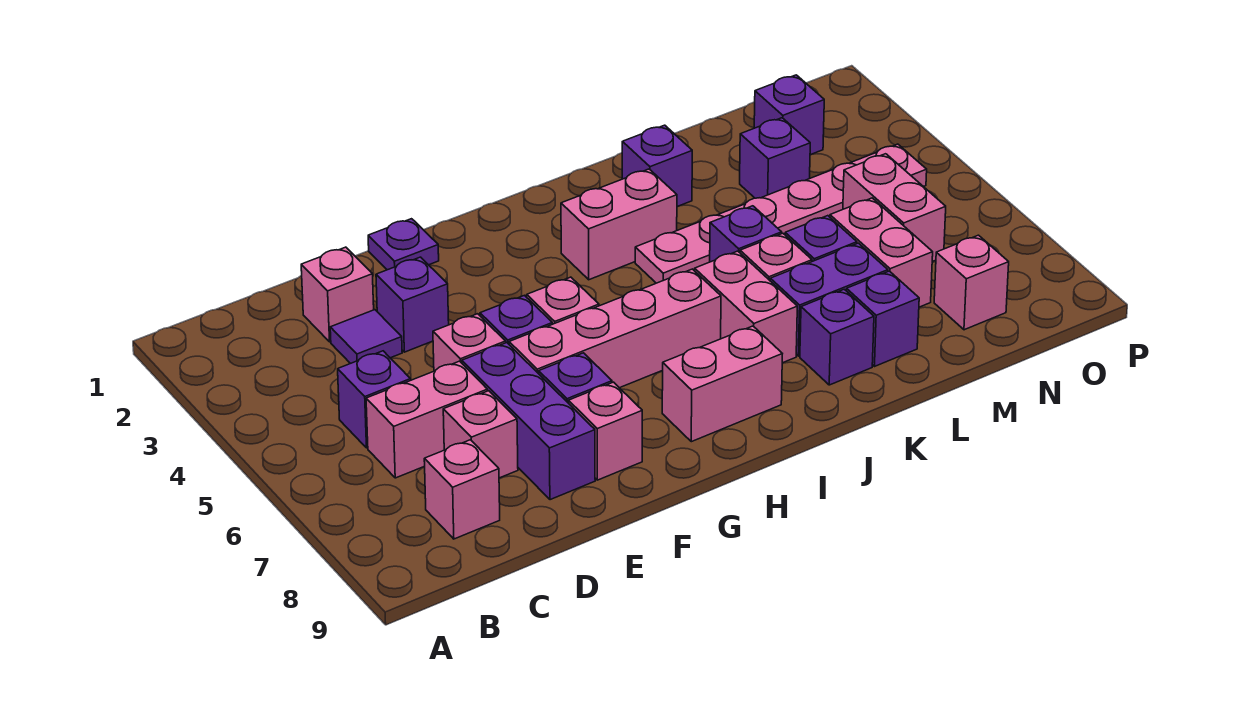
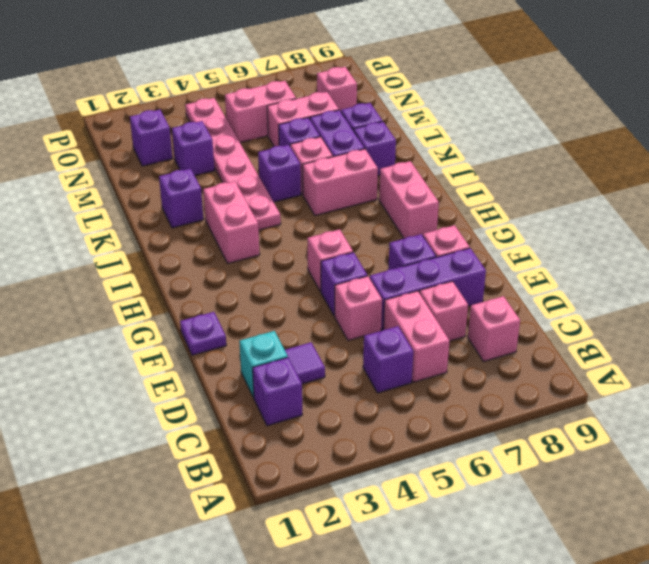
pink brick D2 level 1 -> cyan brick D2 level 1
purple brick E3 level 1 -> purple brick C2 level 1
pink brick F6:I6 level 1 -> none

